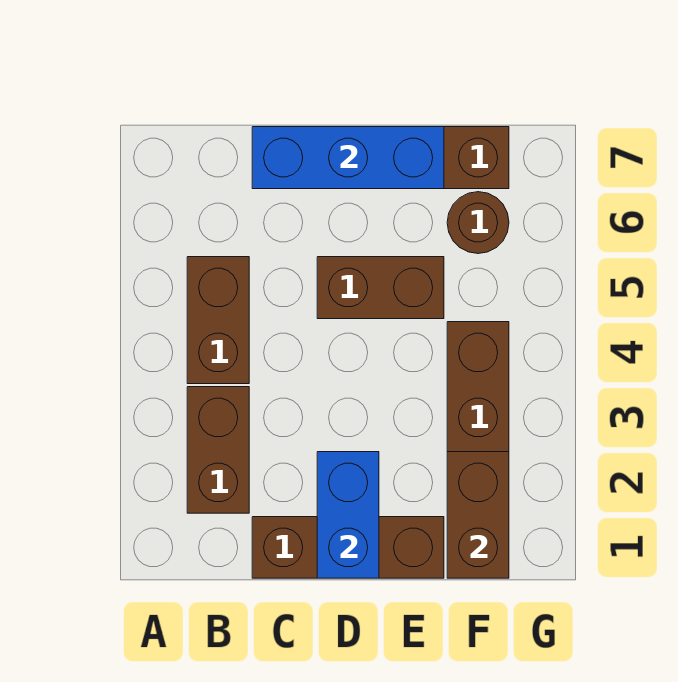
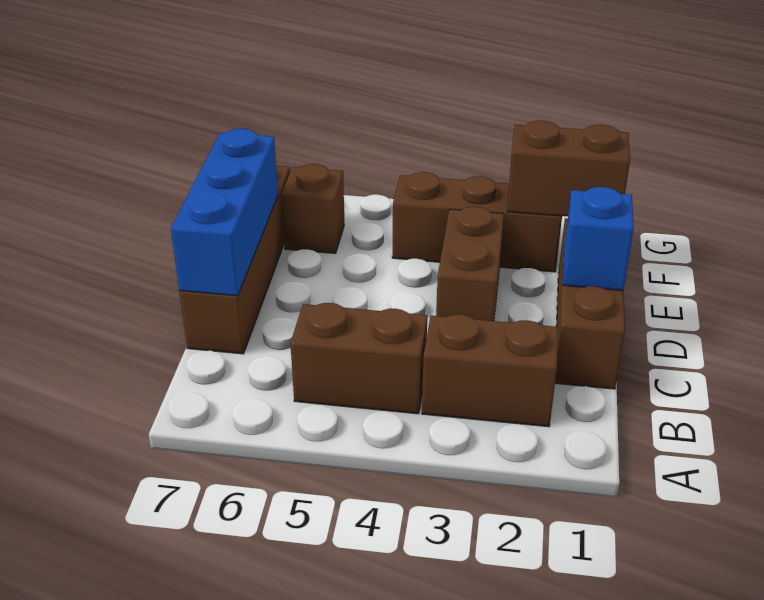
blue brick D1:D2 level 2 -> blue brick D1 level 2
brown brick D5:E5 level 1 -> brown brick D3:E3 level 1
brown round brick F6 level 1 -> brown brick F6 level 1

